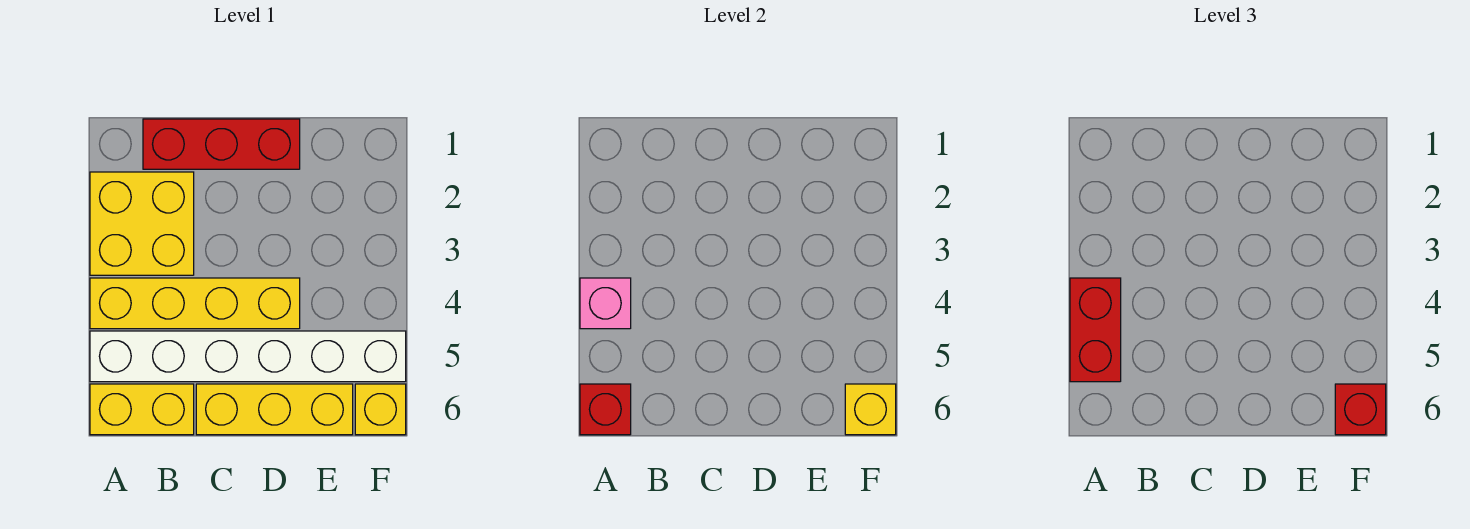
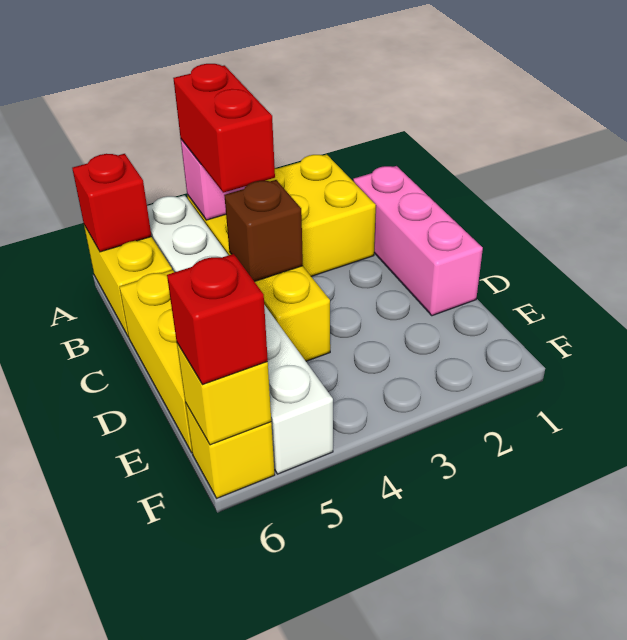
red brick A4:A5 level 3 -> red brick A4:B4 level 3
red brick B1:D1 level 1 -> pink brick B1:D1 level 1
none -> brown brick C4 level 2

